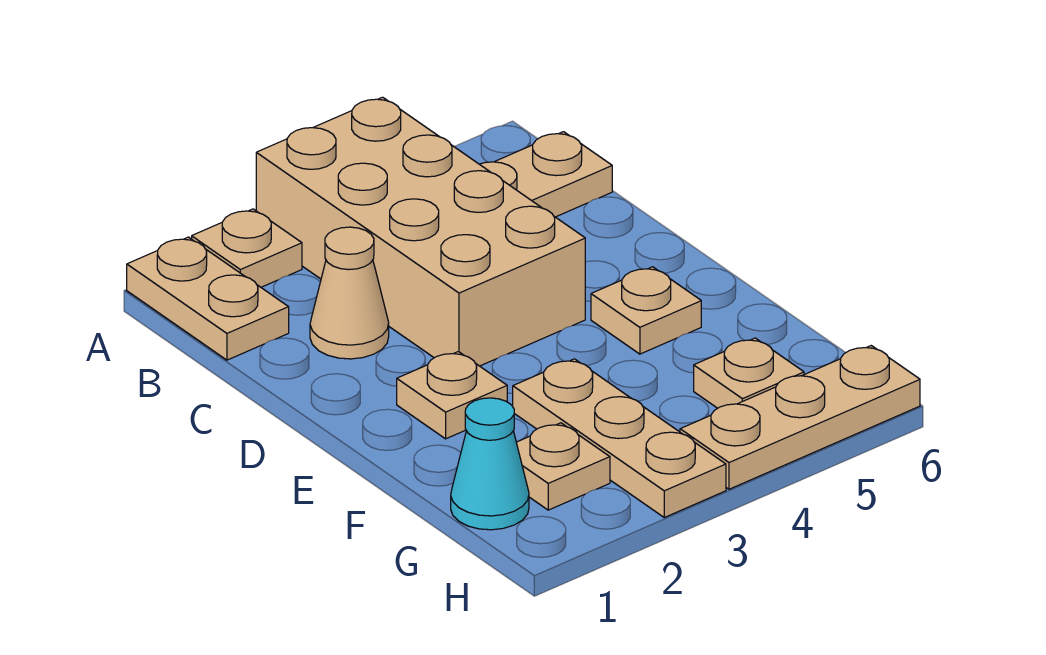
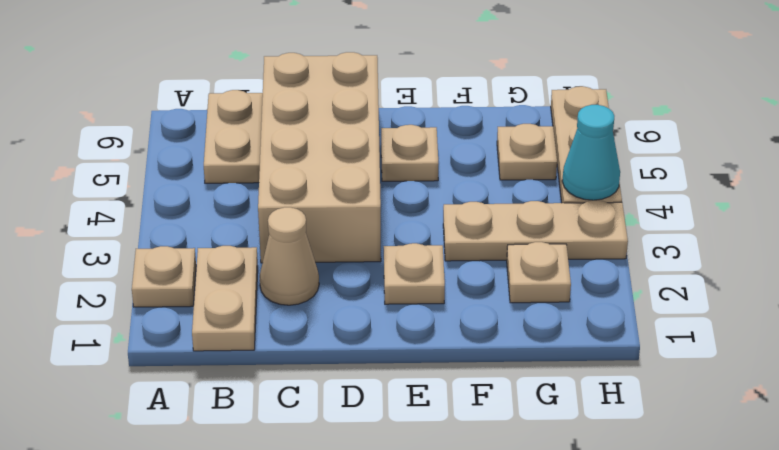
tan plate A1:B1 level 1 -> tan plate B1:B2 level 1
tan brick A3:D4 level 1 -> tan brick C3:D6 level 1
cyan cone G1 level 1 -> cyan cone H4 level 2

